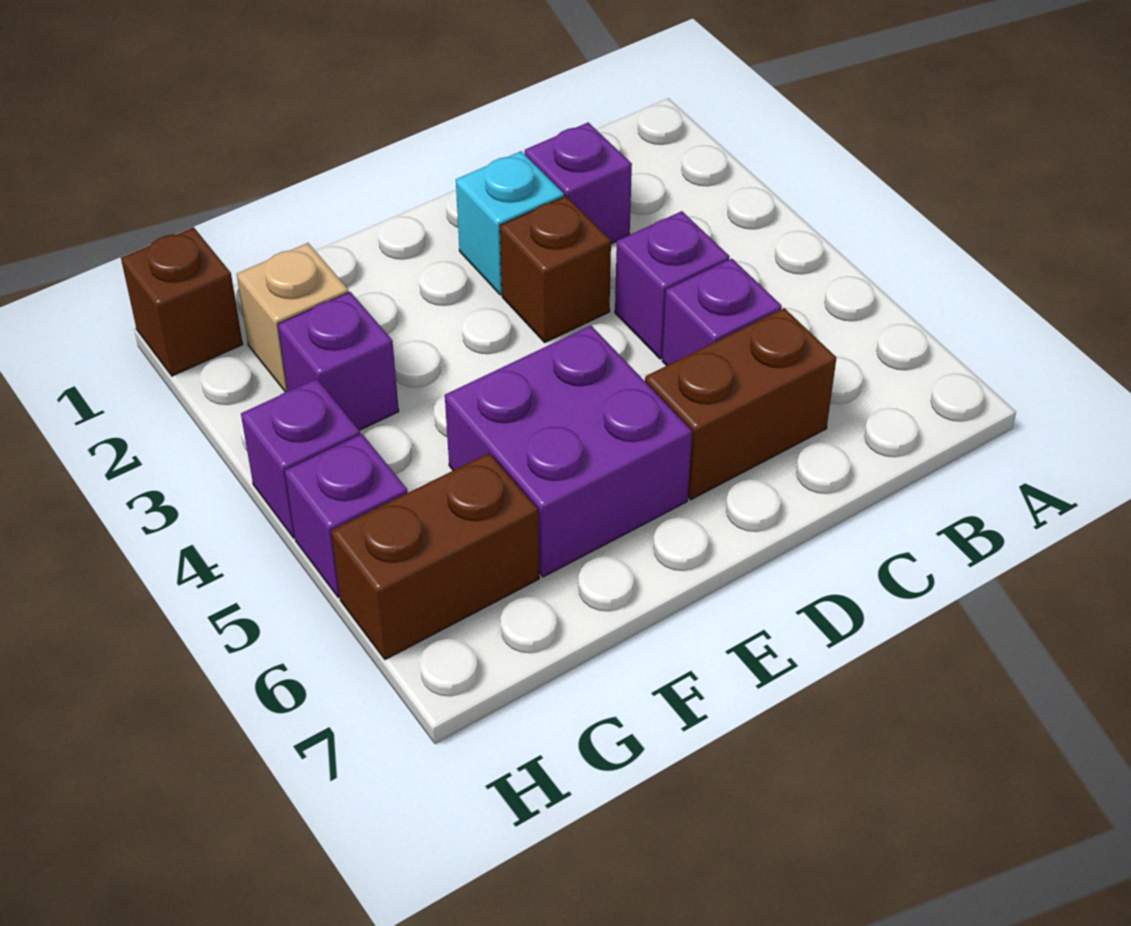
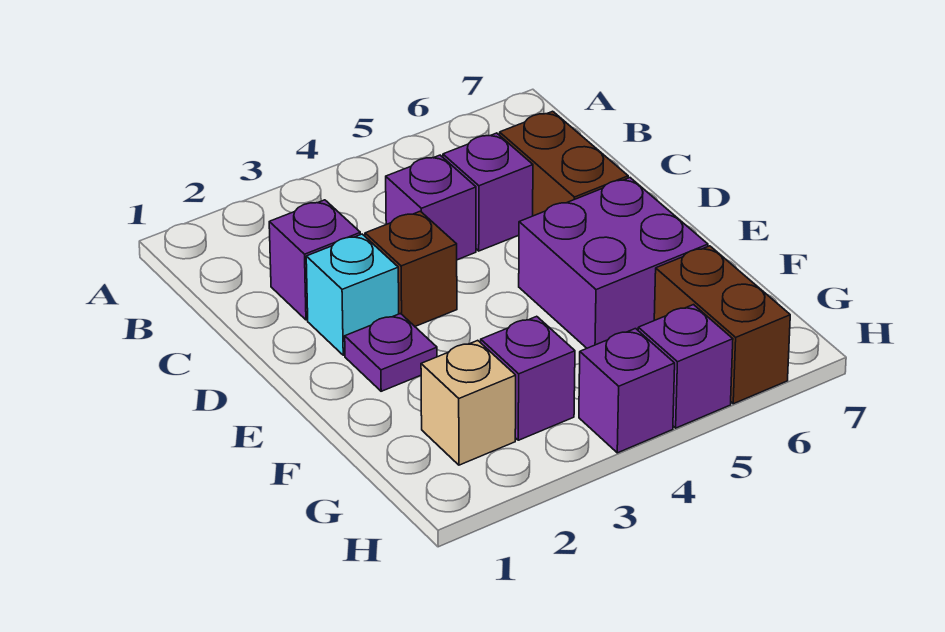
none -> purple plate E2 level 1
brown brick H1 level 1 -> none

